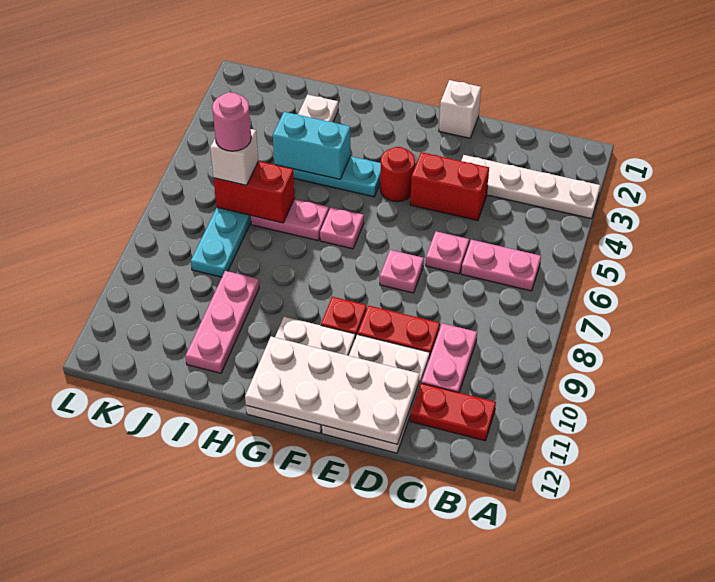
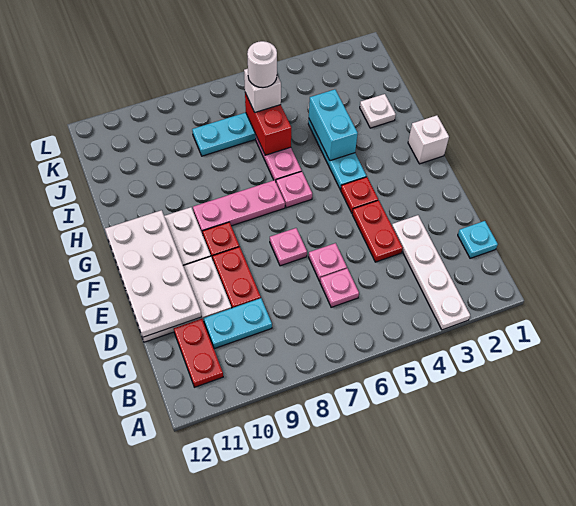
pink plate B6:C6 level 1 -> pink plate C6 level 1
none -> cyan plate C1 level 1
pink plate C9:C10 level 1 -> cyan plate C9:C10 level 1
red brick D4:E4 level 1 -> red plate D4:E4 level 1
white brick E1 level 1 -> white brick G1 level 1
red round brick F4 level 1 -> red plate F4 level 1
pink plate I9:I11 level 1 -> pink plate G7:G9 level 1
pink round brick J6 level 4 -> white round brick J6 level 4

